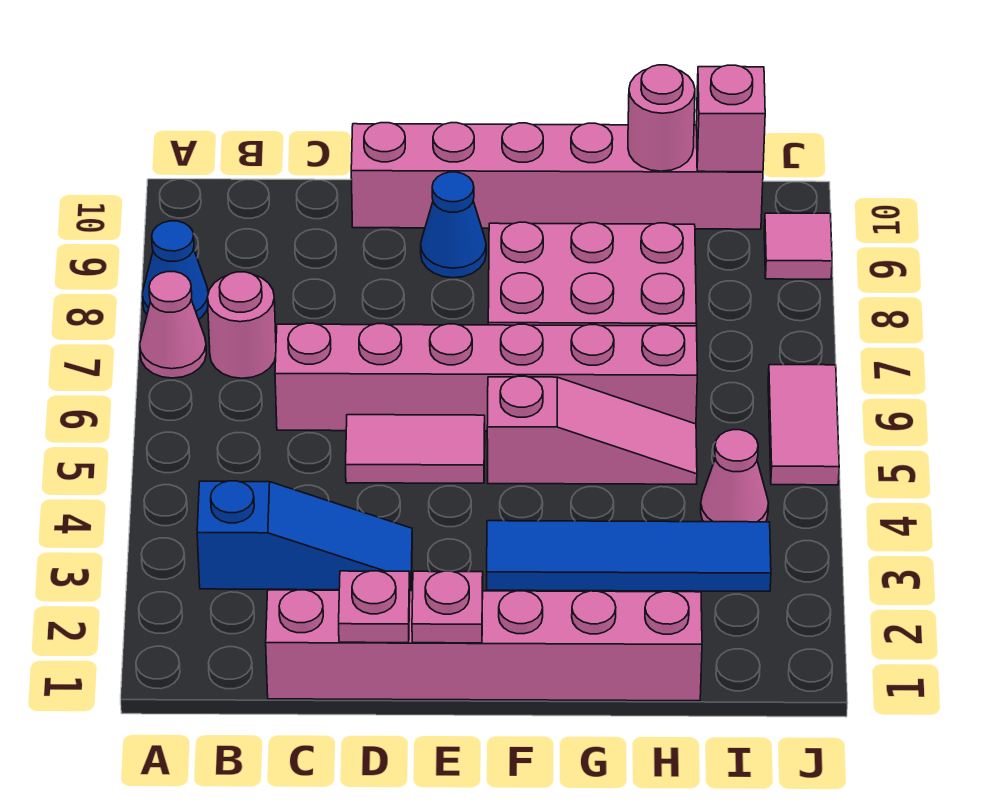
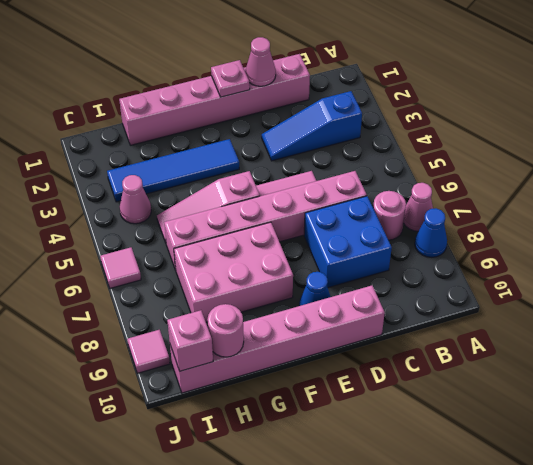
none -> blue brick C7:D8 level 1
pink plate D1 level 2 -> pink cone D1 level 2
pink tile J5:J6 level 1 -> pink tile J6 level 1

